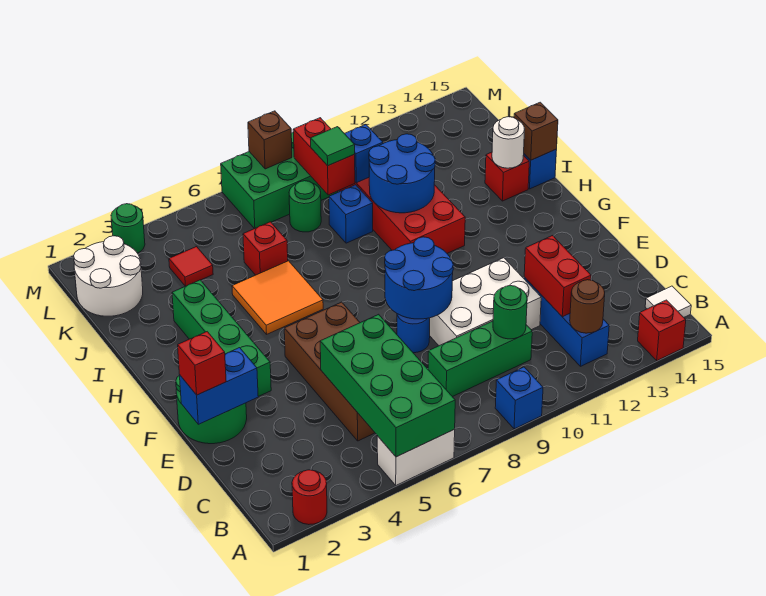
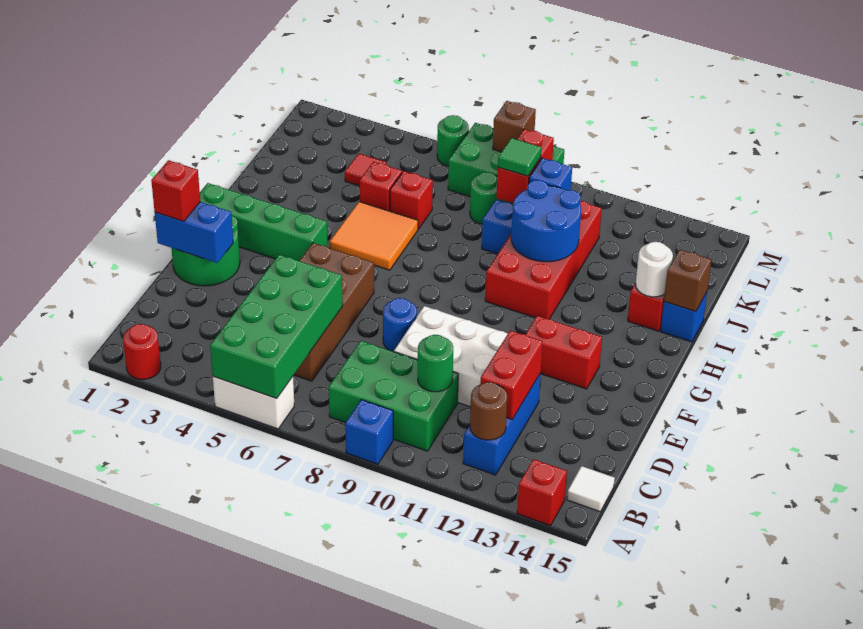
green brick C8:C10 level 1 -> green brick B8:C10 level 1
blue round brick E8:F9 level 2 -> none
green brick F3:I3 level 1 -> green brick G1:G4 level 1
none -> red brick F12:F13 level 1
none -> red brick J5 level 1
white round brick K1:L2 level 1 -> none
green round brick M3 level 1 -> green round brick M6 level 1

